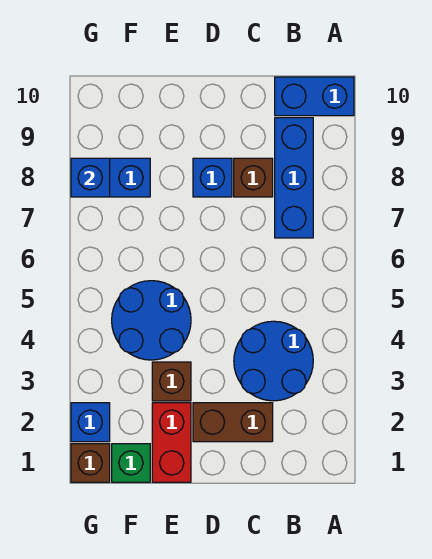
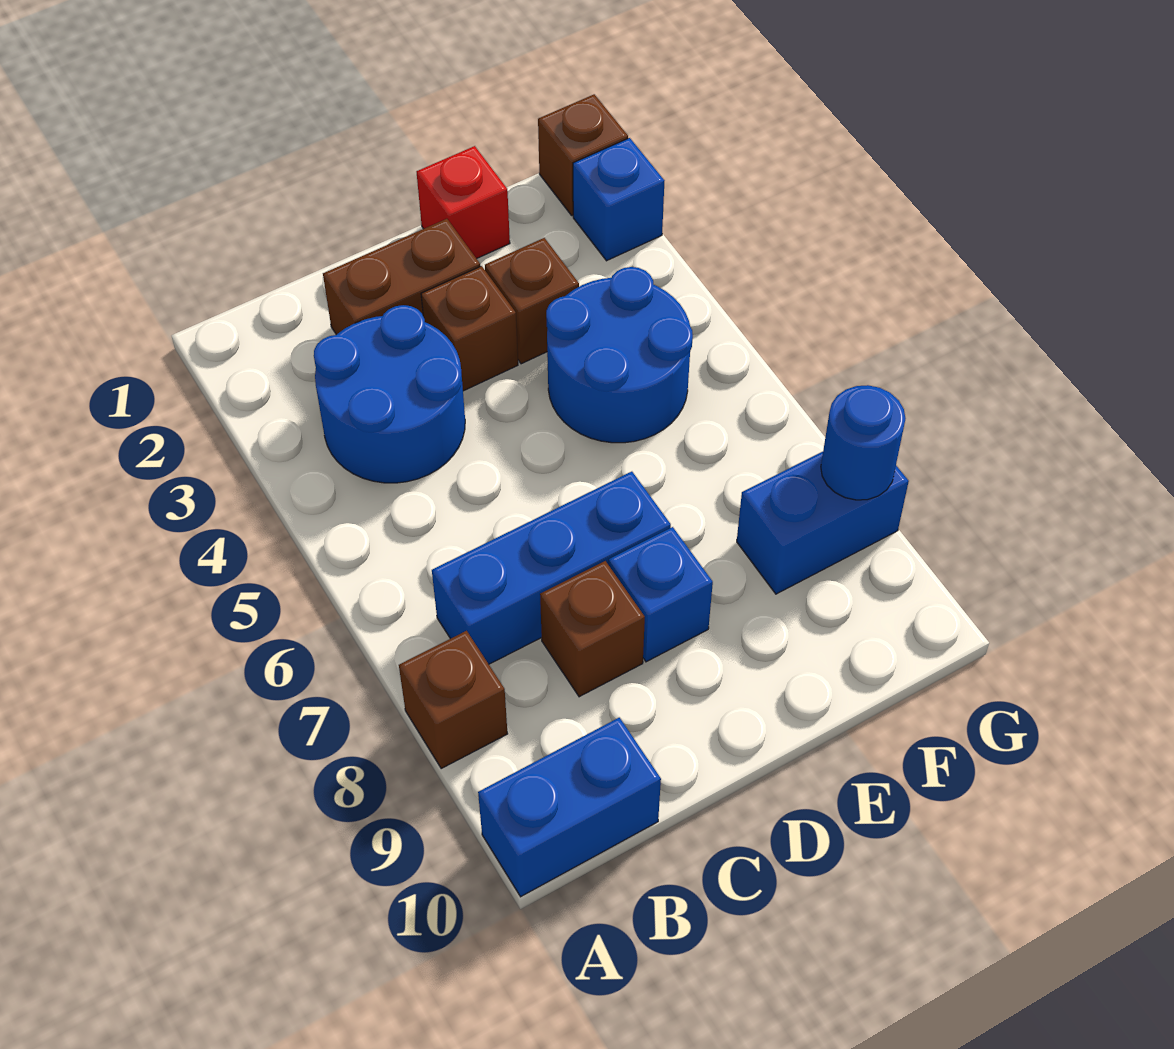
none -> brown brick A8 level 1
blue brick B7:B9 level 1 -> blue brick B7:D7 level 1
none -> brown brick D3 level 1
red brick E1:E2 level 1 -> red brick E1 level 1
green brick F1 level 1 -> none
blue brick G8 level 2 -> blue round brick G8 level 2

